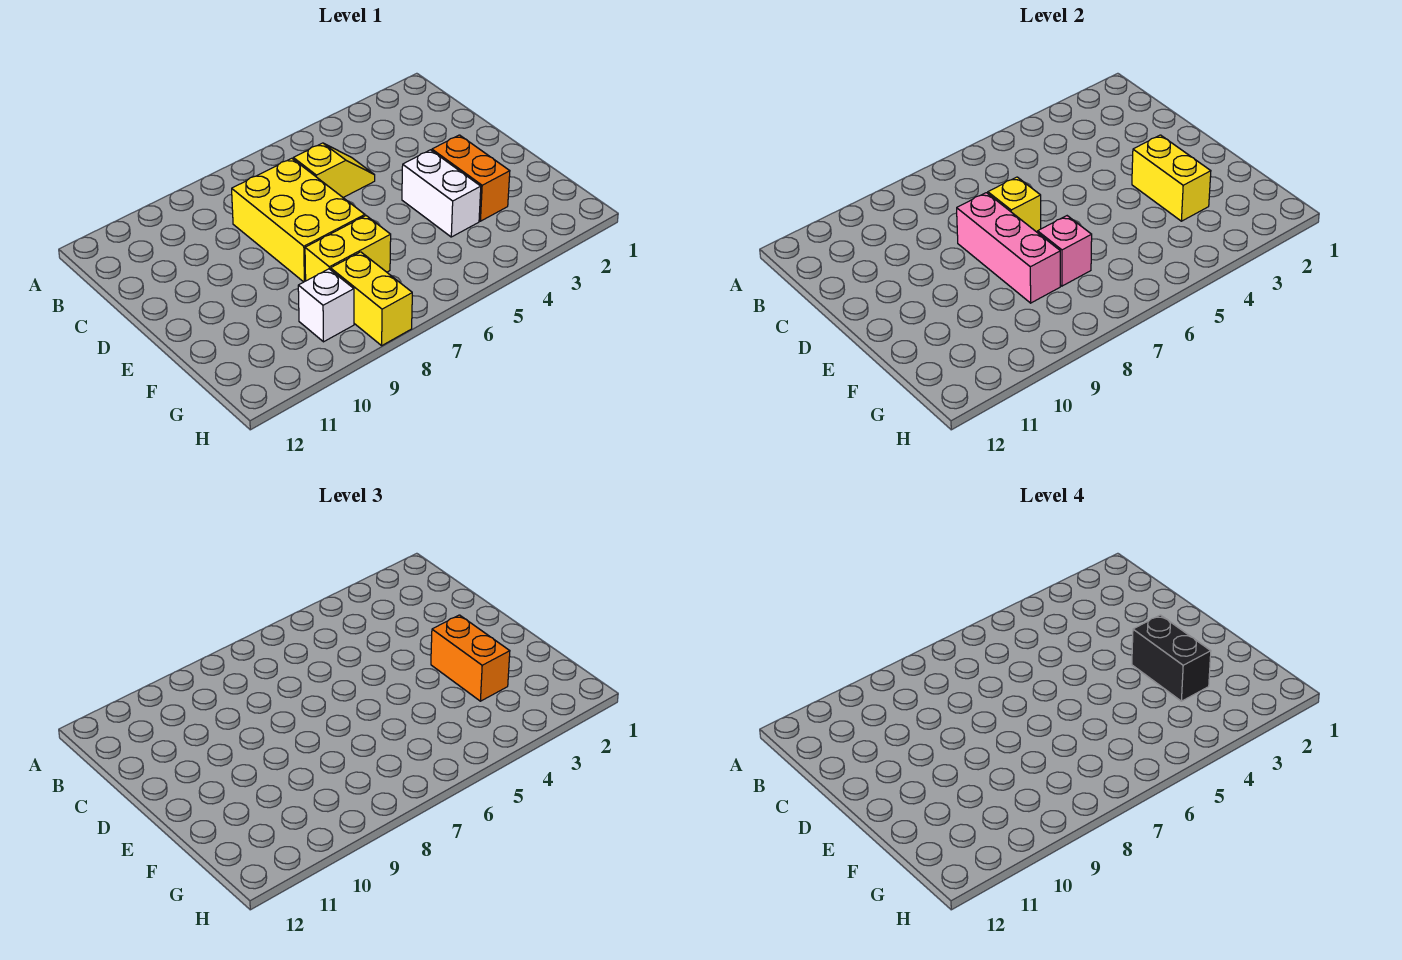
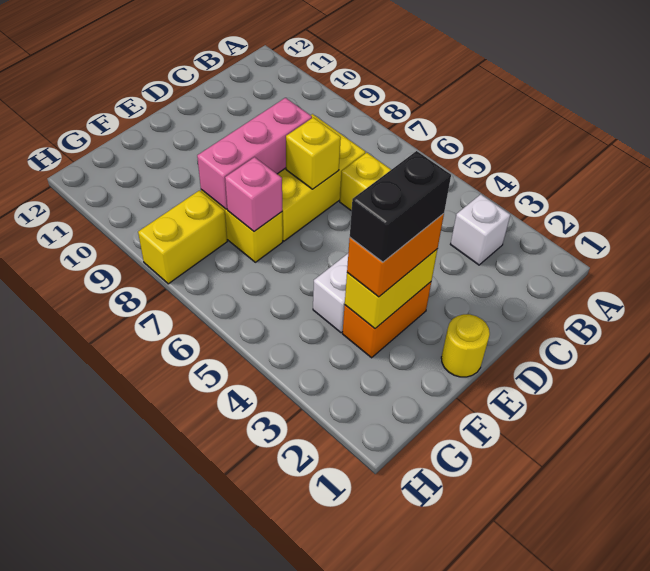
none -> yellow round brick E1 level 1
white brick G9 level 1 -> white brick B3 level 1

